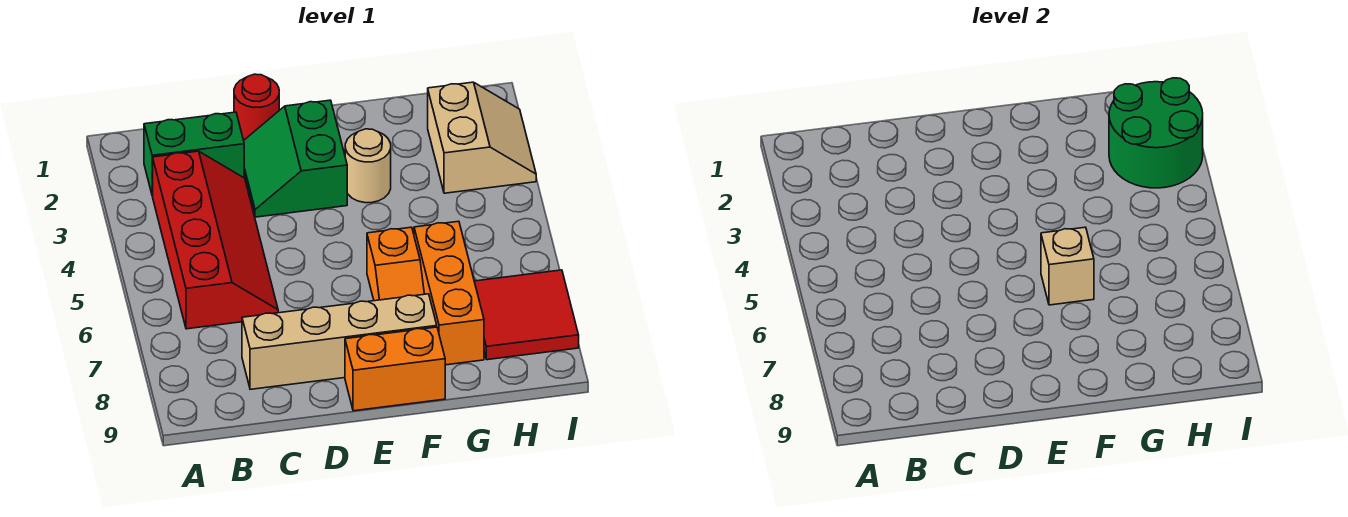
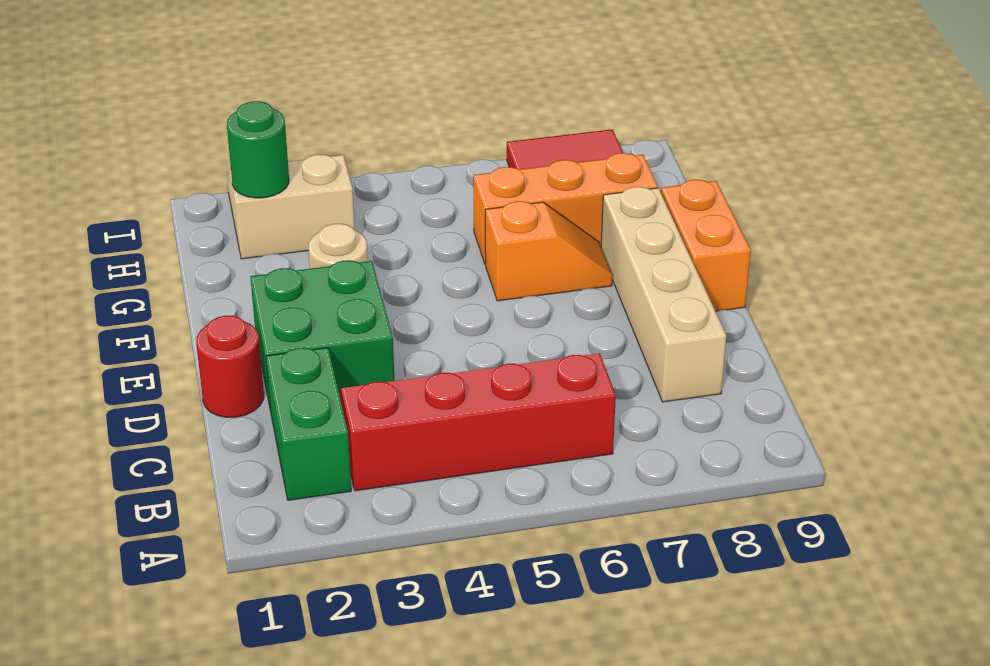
green slope D2:E3 level 1 top E -> green brick D2:E3 level 1
tan brick F6 level 2 -> none
green round brick H2:I3 level 2 -> green round brick H2 level 2

